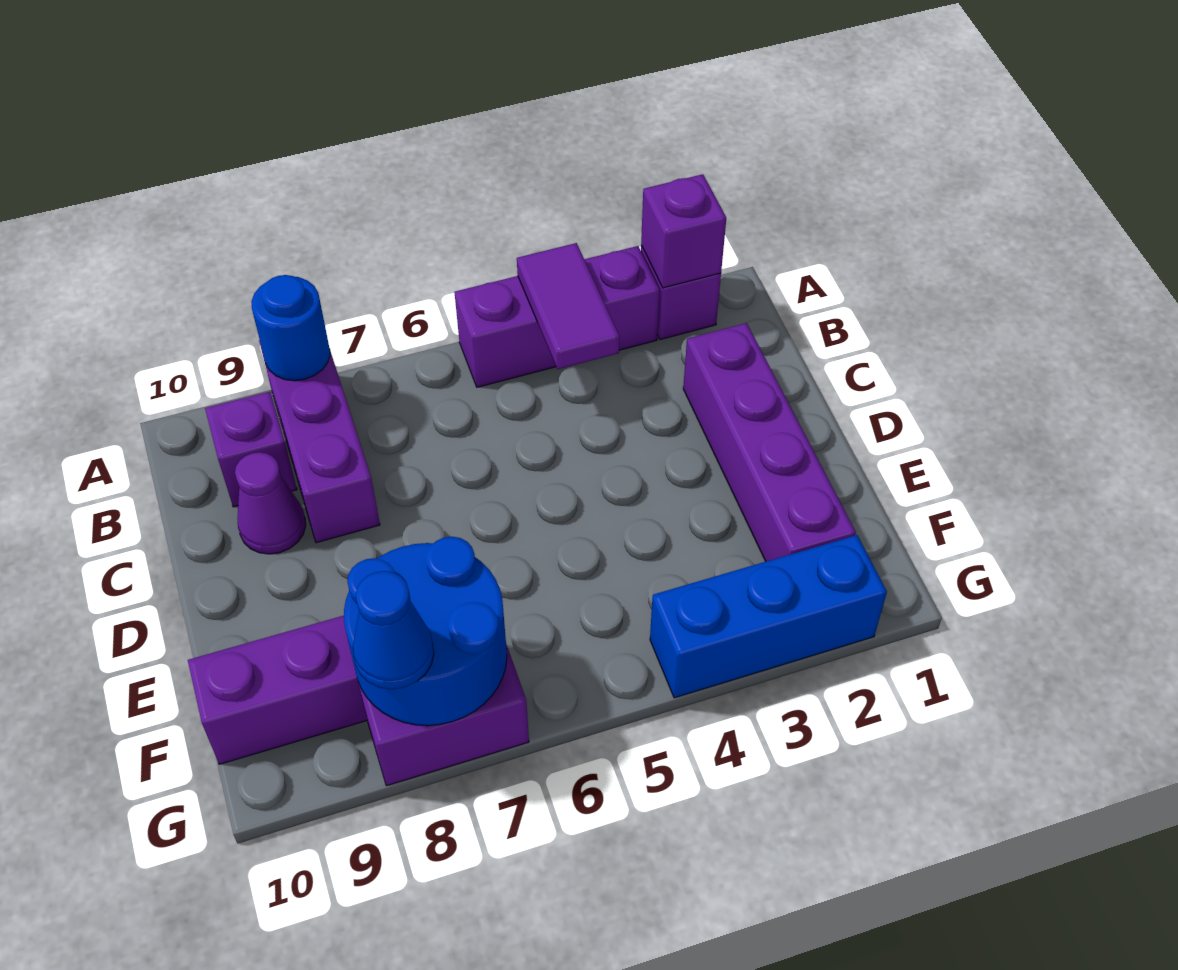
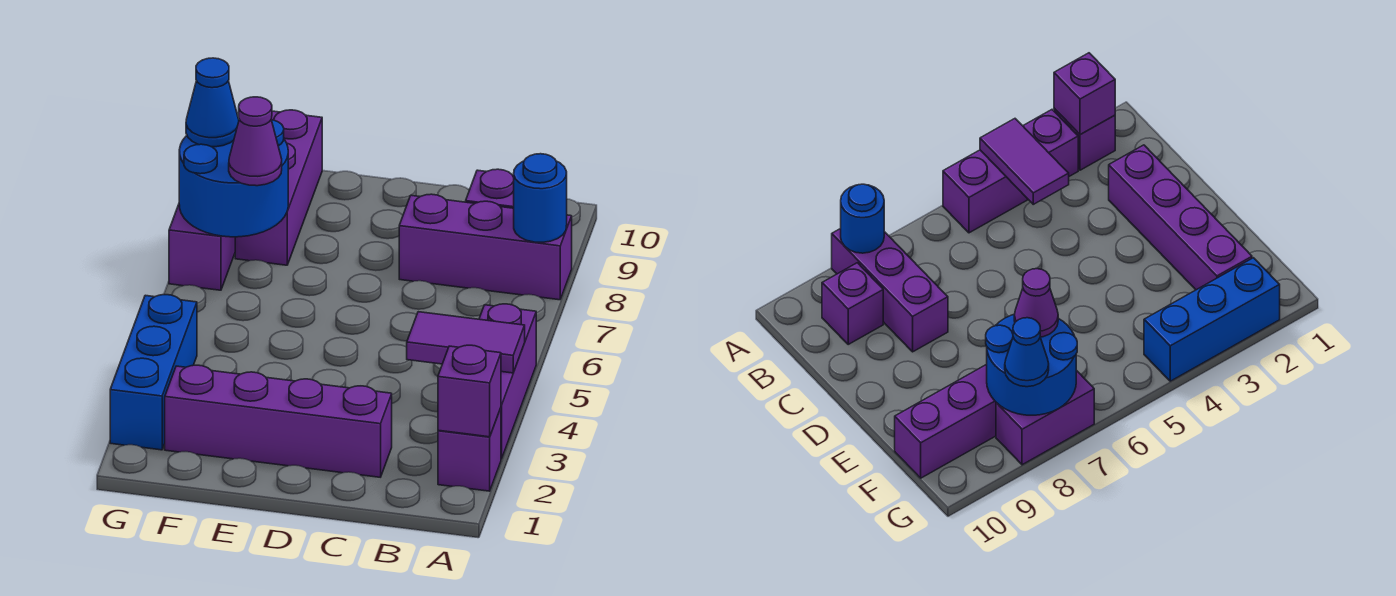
purple cone C9 level 1 -> purple cone F7 level 3

